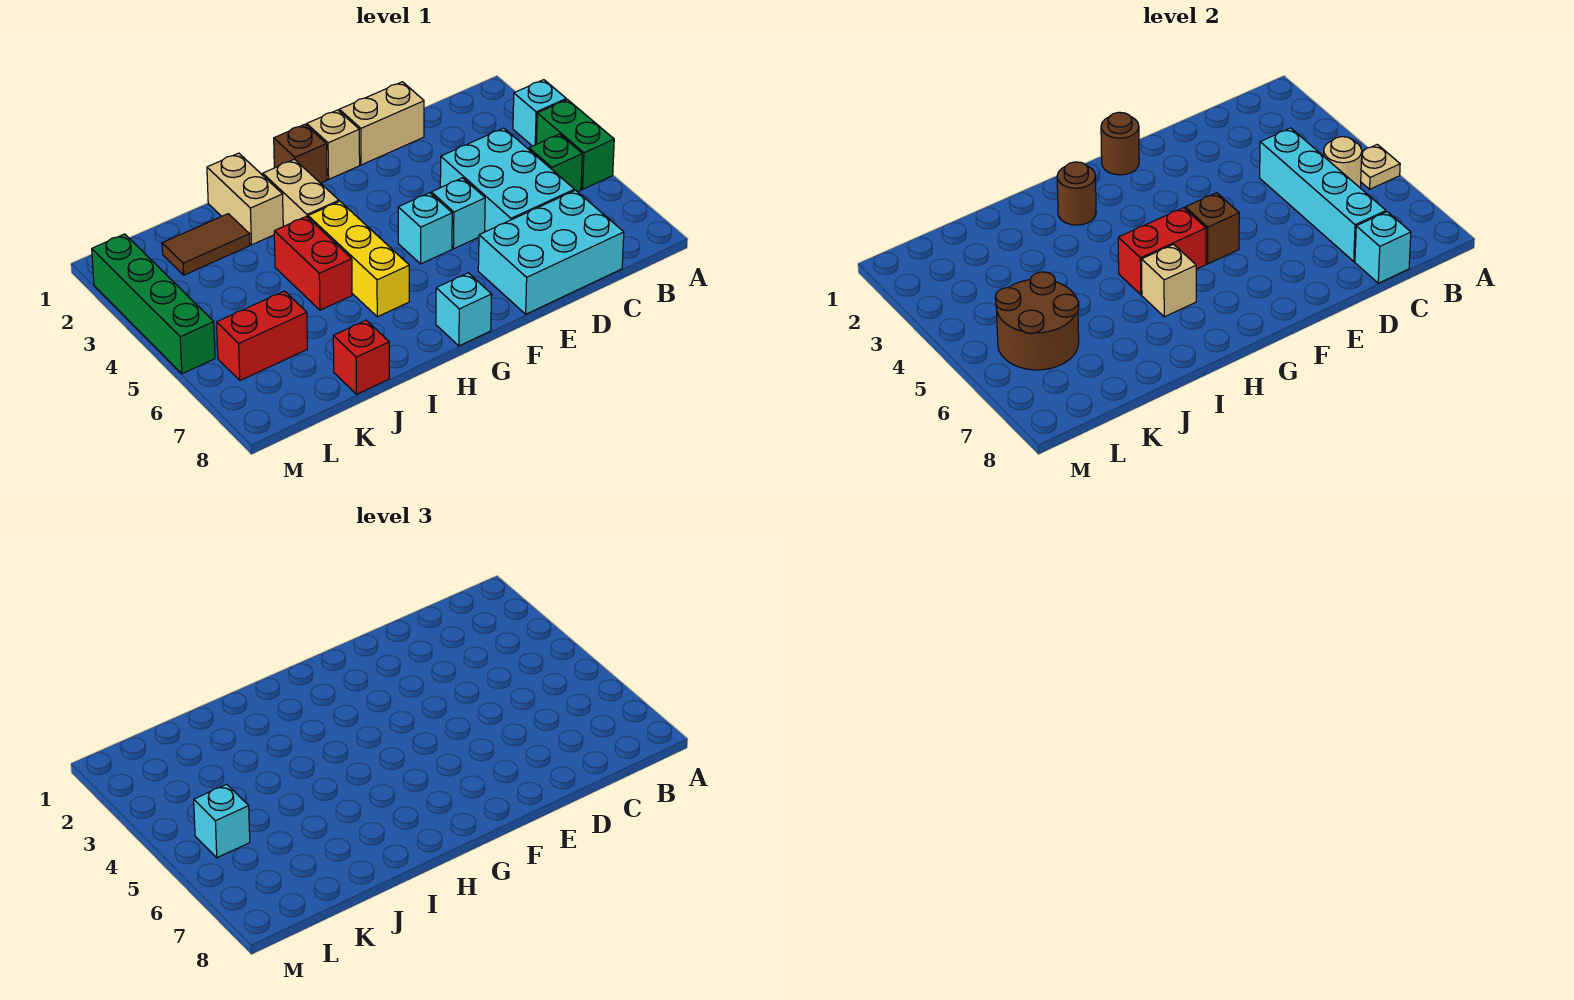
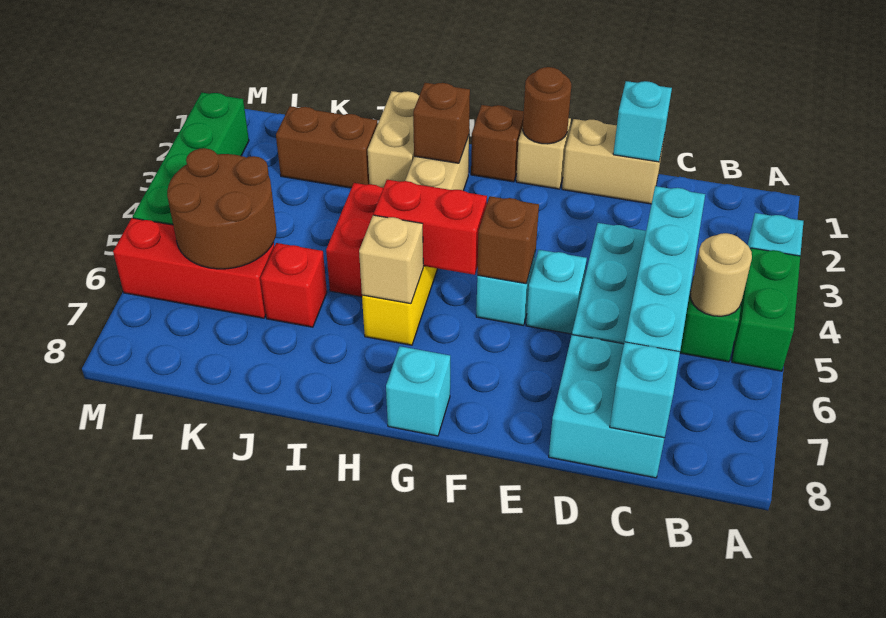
tan plate A5 level 2 -> none
cyan brick C7:E8 level 1 -> cyan brick C7:D8 level 1
brown round brick H2 level 2 -> brown brick H2 level 2
brown tile J2:K2 level 1 -> brown brick J2:K2 level 1
red brick J8 level 1 -> red brick J6 level 1
red brick K6:L6 level 1 -> red brick K6:M6 level 1
cyan brick L5 level 3 -> cyan brick D1 level 2

